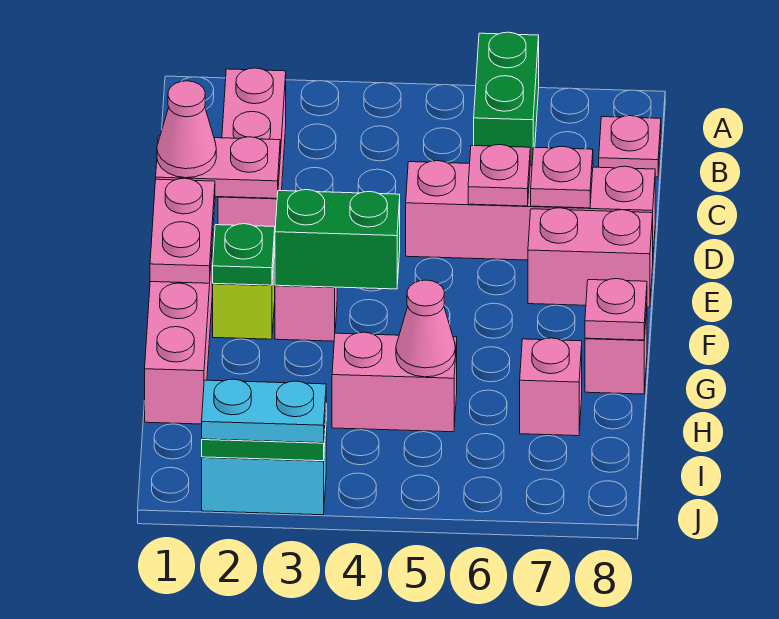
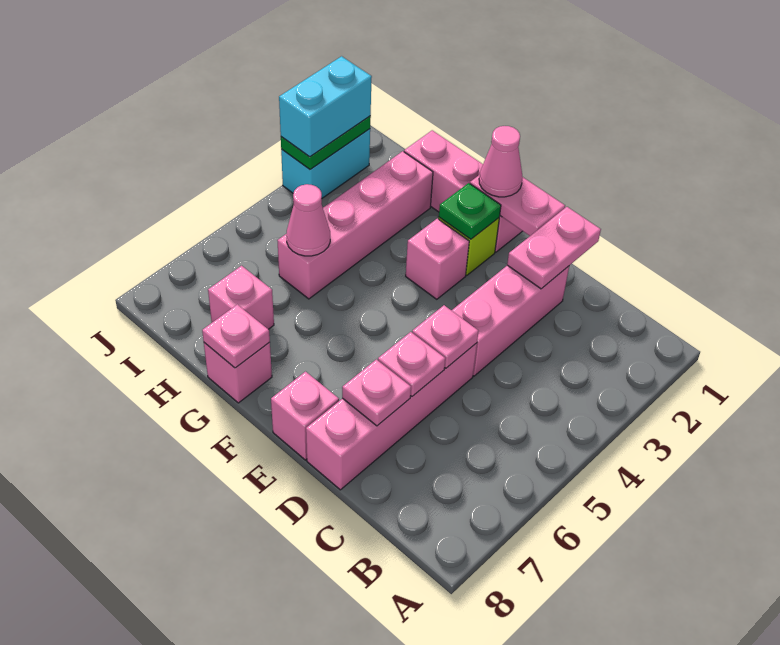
green brick A6:B6 level 1 -> none
pink brick B2:D2 level 1 -> pink brick D2:D4 level 1
pink plate B8 level 1 -> pink plate D5 level 2
pink cone D1 level 3 -> pink cone F1 level 3
pink brick E7:E8 level 1 -> pink brick E8 level 1
green brick F3:F4 level 2 -> none
pink brick H4:H5 level 1 -> pink brick H2:H5 level 1
cyan plate J2:J3 level 3 -> cyan brick J2:J3 level 3

